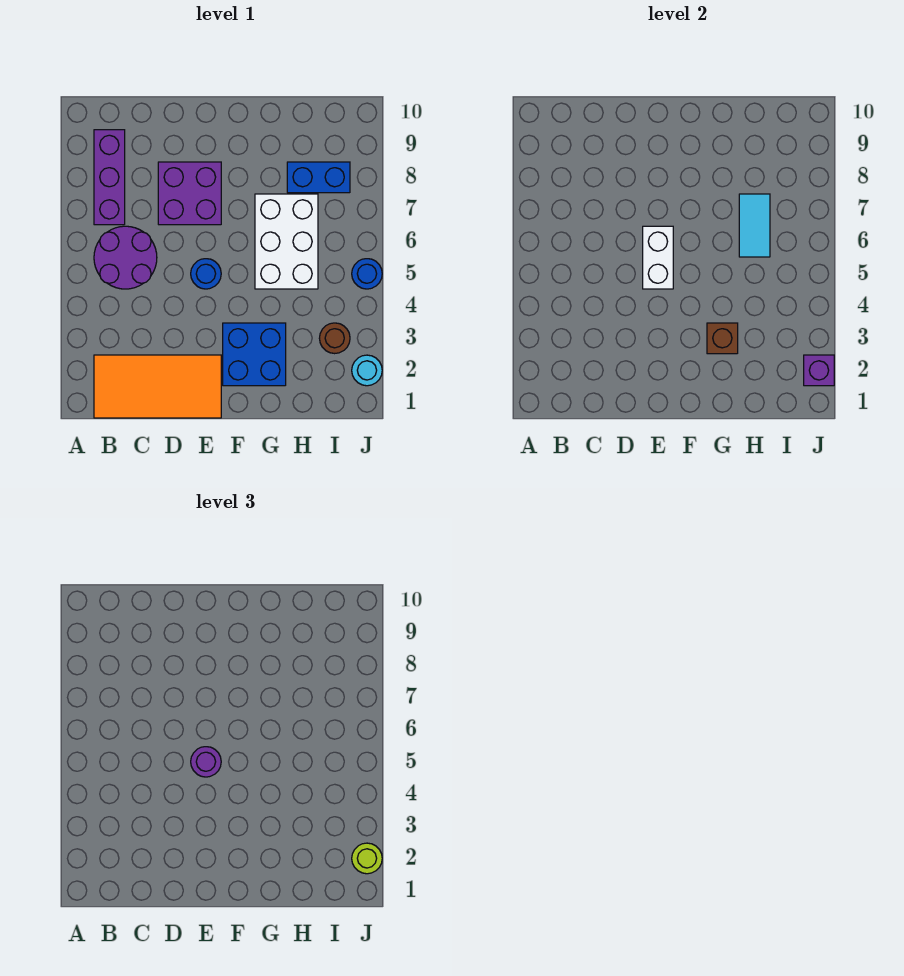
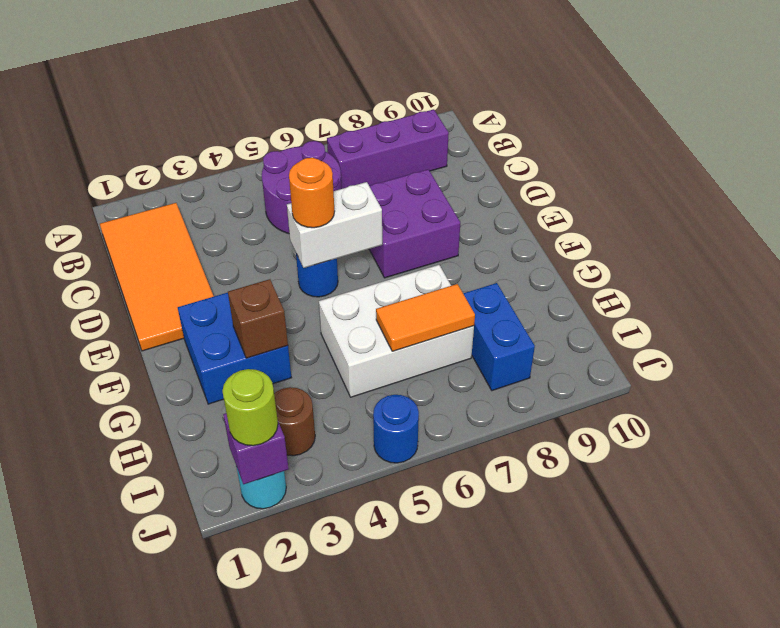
purple round brick E5 level 3 -> orange round brick E5 level 3
cyan tile H6:H7 level 2 -> orange tile H6:H7 level 2

